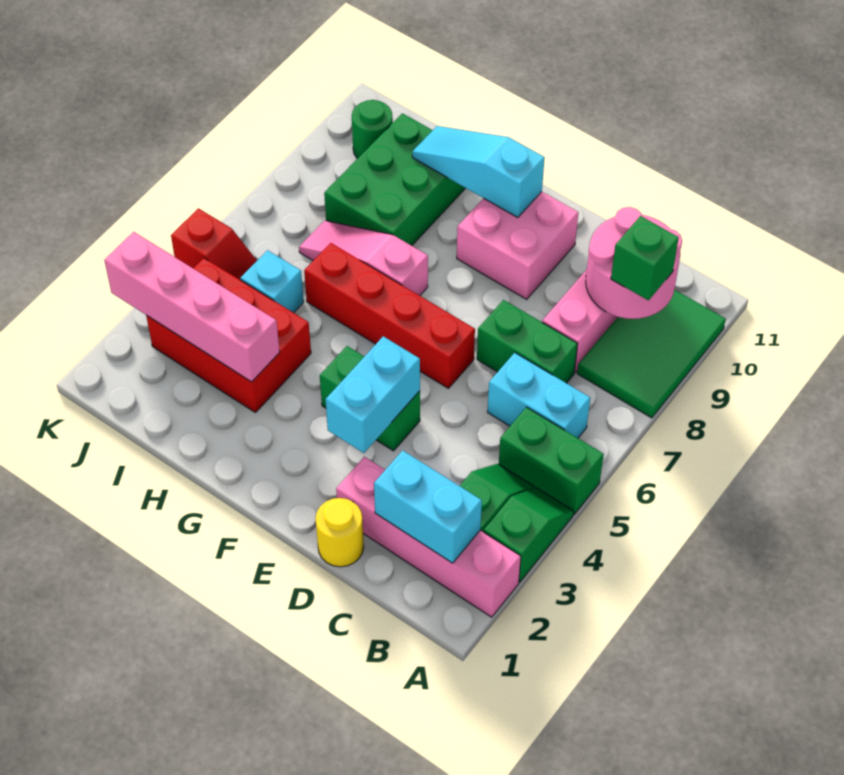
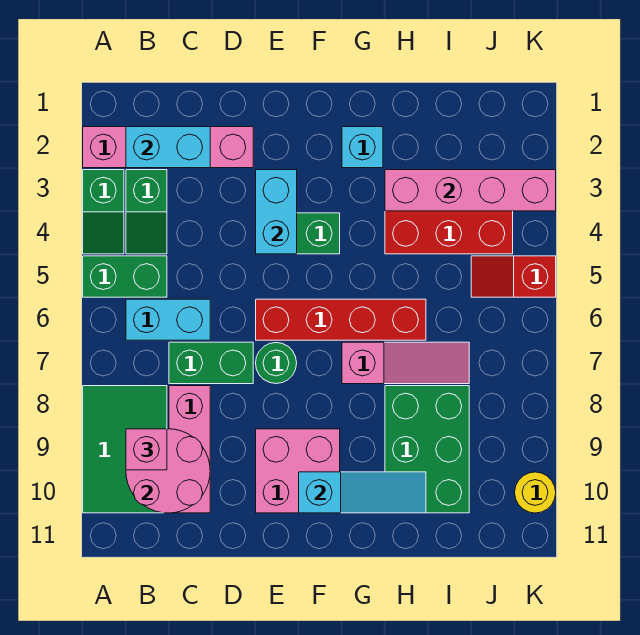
green brick B9 level 3 -> pink brick B9 level 3
yellow round brick D1 level 1 -> yellow round brick K10 level 1
cyan brick I5 level 1 -> cyan brick G2 level 1
green round brick J10 level 1 -> green round brick E7 level 1

